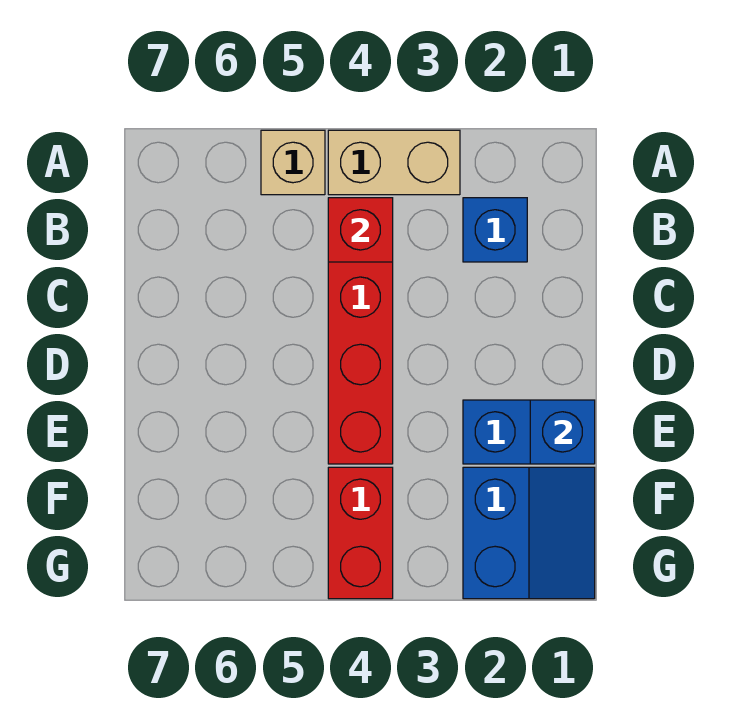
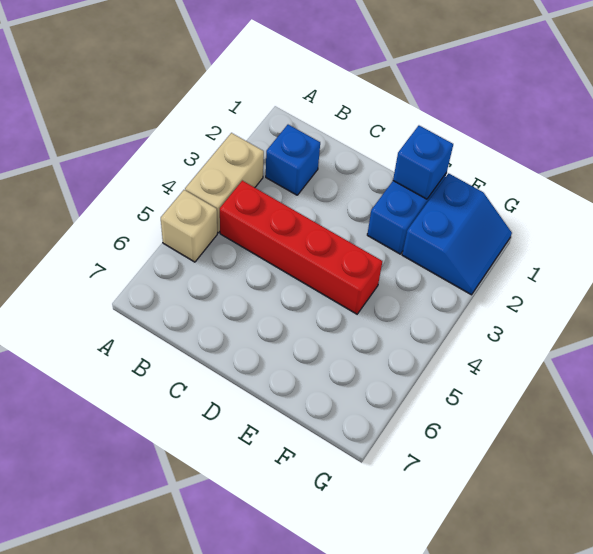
red brick B4 level 2 -> none
blue slope F1:G2 level 1 top 2 -> blue slope F1:G2 level 1 top F
red brick F4:G4 level 1 -> none

